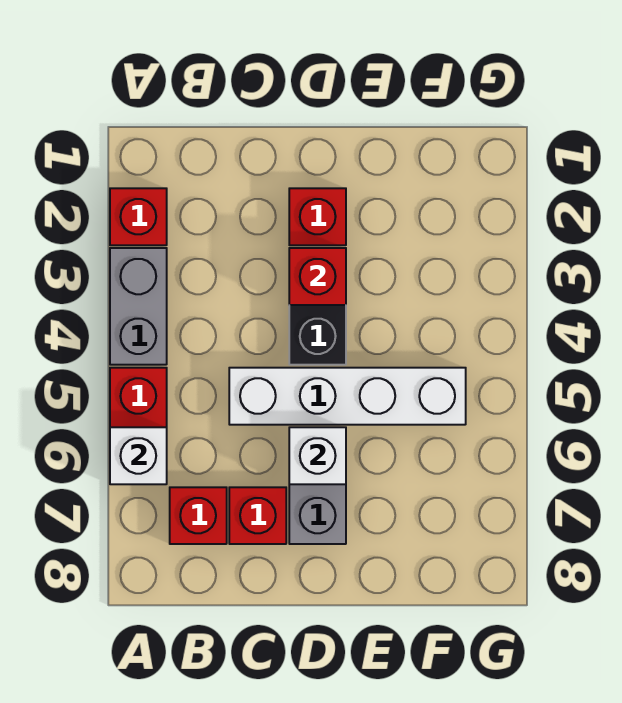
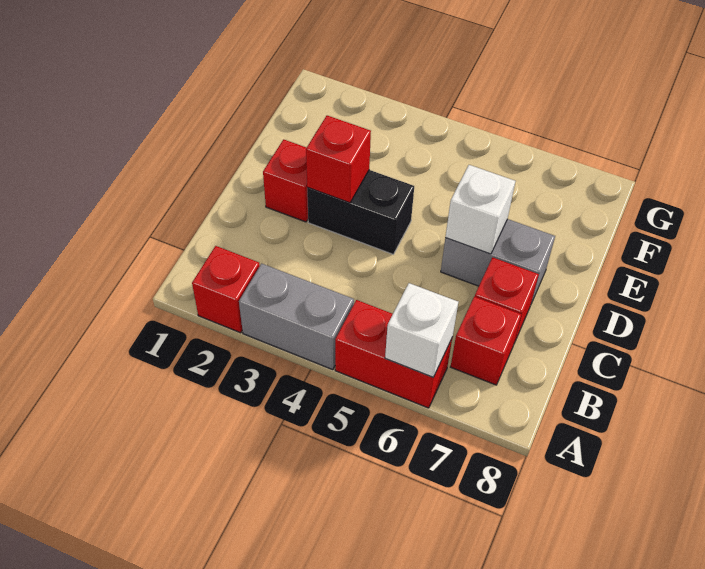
white brick C5:F5 level 1 -> none

